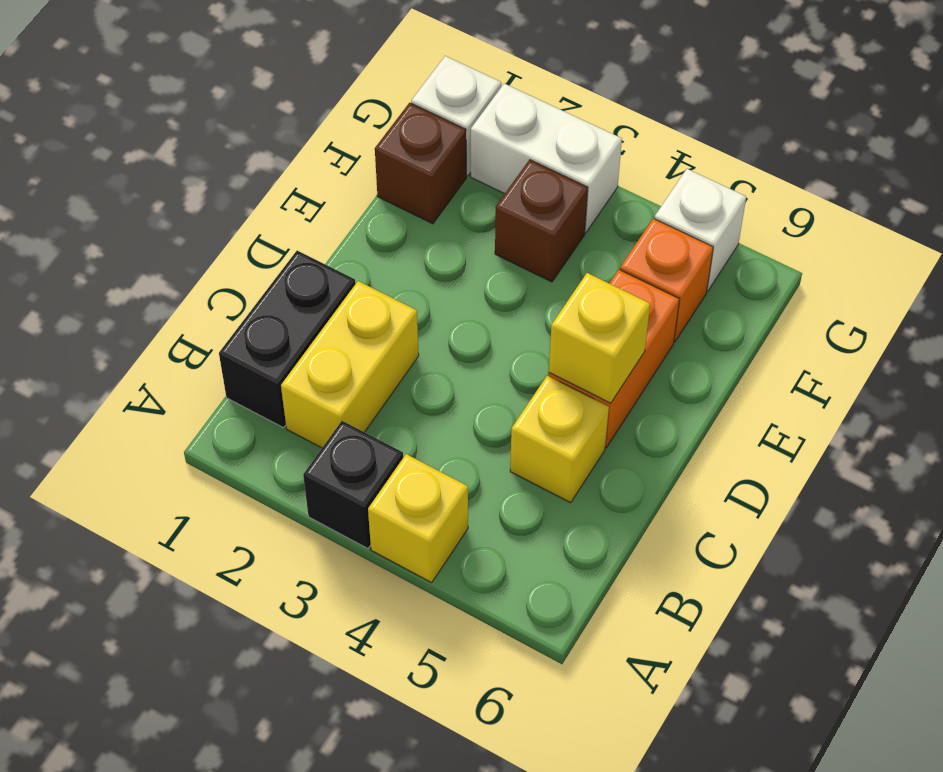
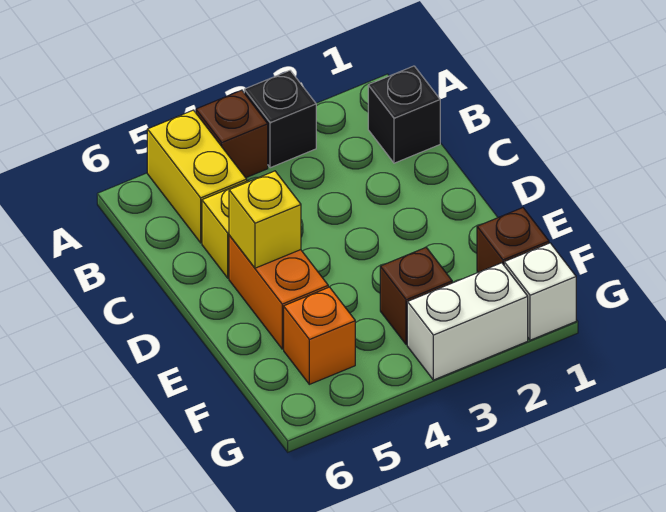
yellow brick A4 level 1 -> brown brick A4 level 1
black brick B1:C1 level 1 -> black brick B1 level 1
yellow brick B2:C2 level 1 -> yellow brick A5:B5 level 1
white brick G5 level 1 -> none

